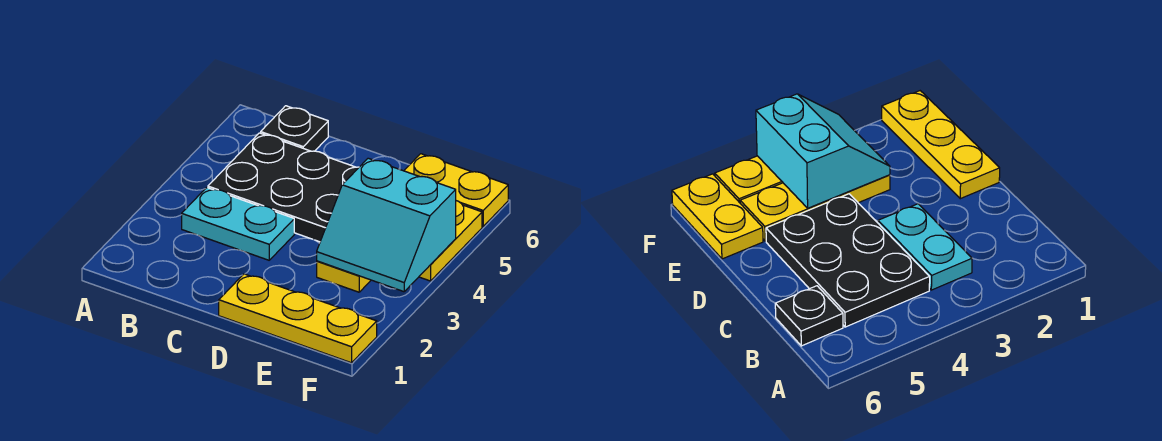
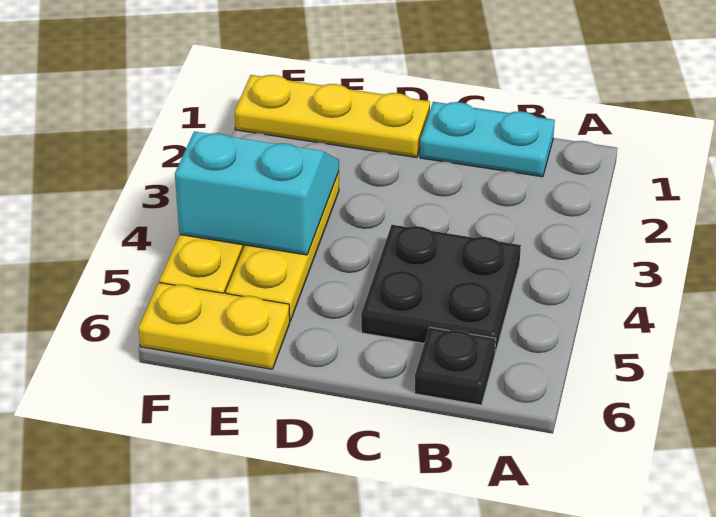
cyan plate B3:C3 level 1 -> cyan plate B1:C1 level 1
black plate B4:D5 level 1 -> black plate B4:C5 level 1

